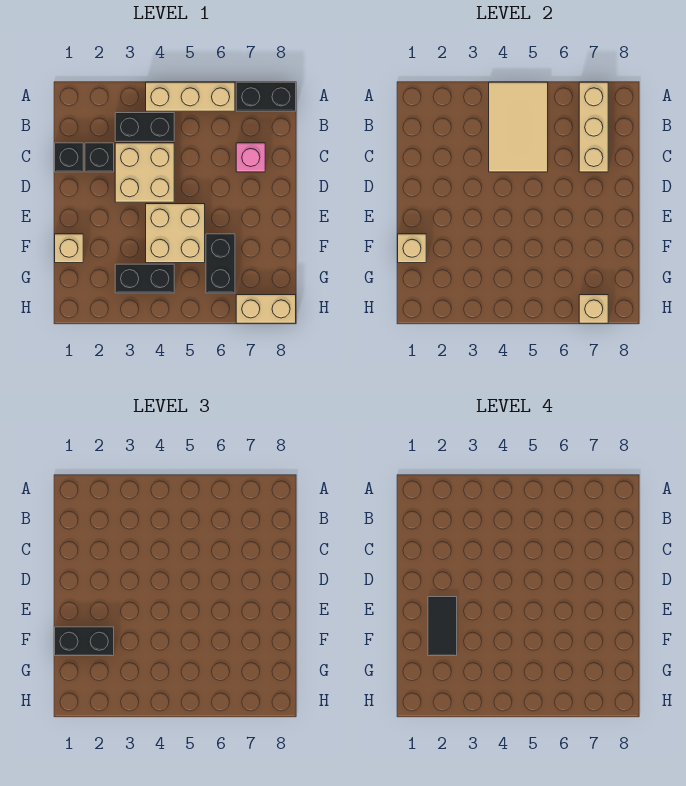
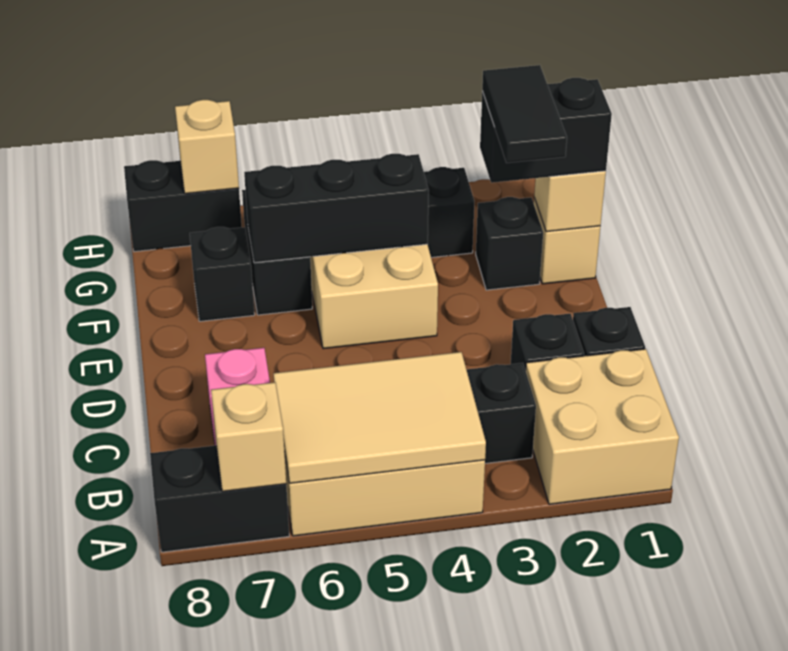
tan tile A4:C5 level 2 -> tan tile A4:B6 level 2
tan brick A7:C7 level 2 -> tan brick A7 level 2
tan brick C3:D4 level 1 -> tan brick A1:B2 level 1
none -> black brick F2 level 1
none -> black brick F4:F6 level 2
none -> black brick F7 level 1
tan brick H7:H8 level 1 -> black brick H7:H8 level 1

